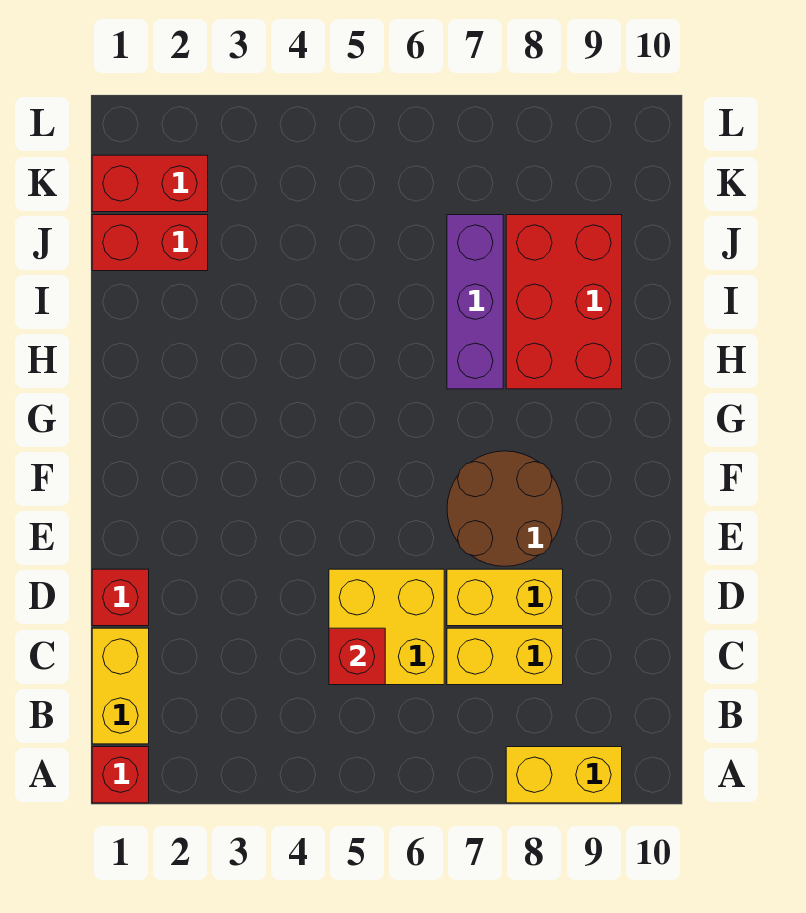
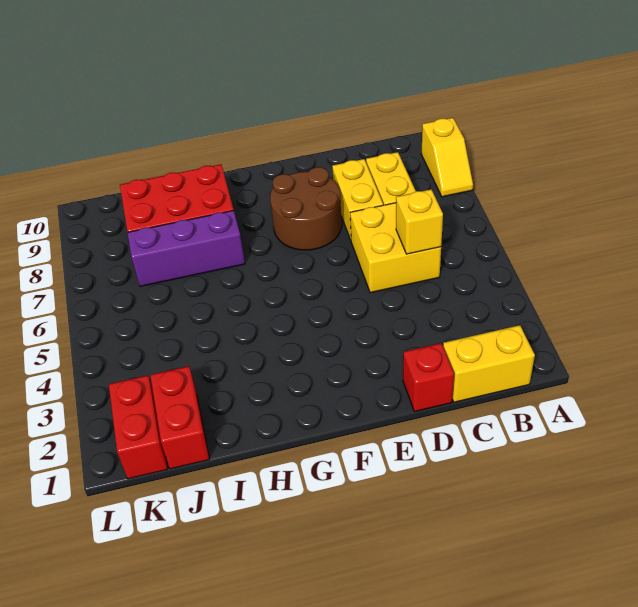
red brick A1 level 1 -> none
yellow brick A8:A9 level 1 -> yellow slope A8:A9 level 1 top 9
red brick C5 level 2 -> yellow brick C5 level 2

